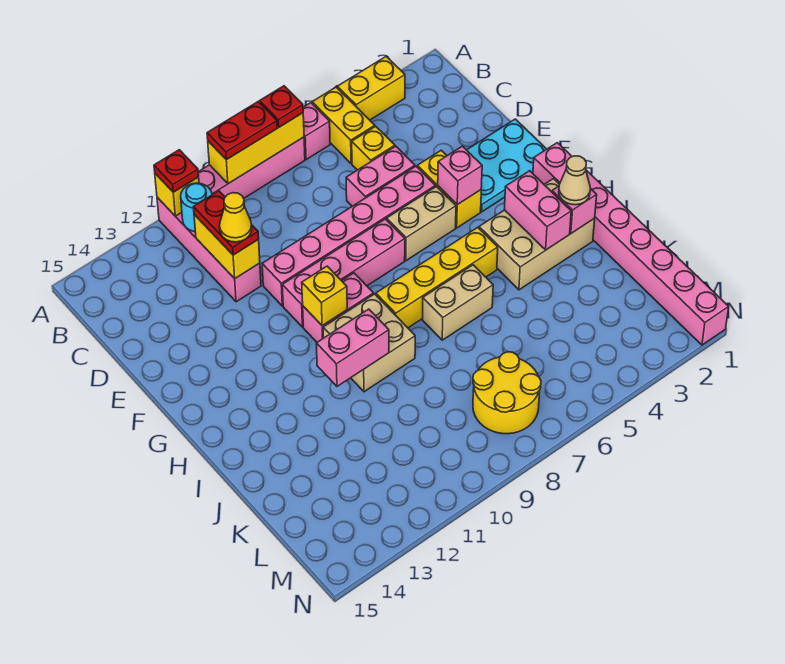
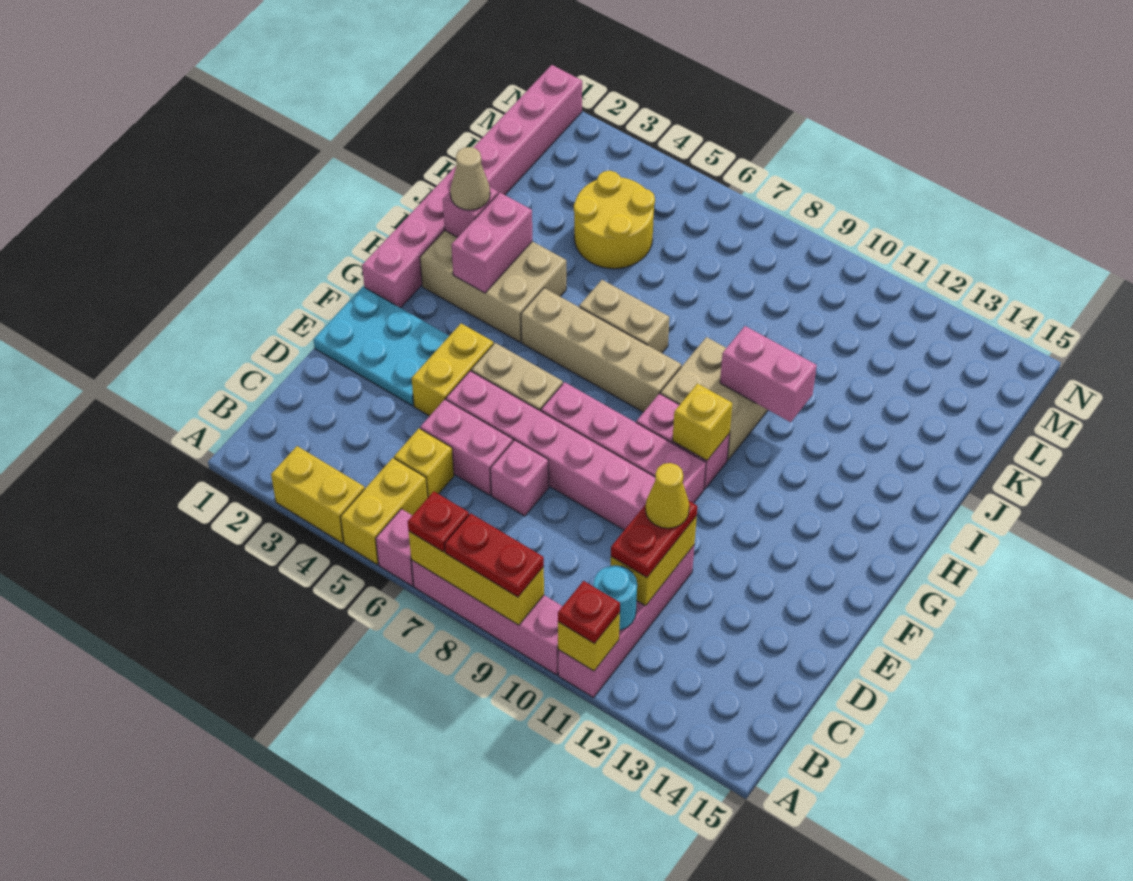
pink brick F4 level 2 -> pink brick D7 level 1
yellow brick H5:H8 level 1 -> tan brick H5:H8 level 1
yellow round brick L7:M8 level 1 -> yellow round brick K4:L5 level 1

